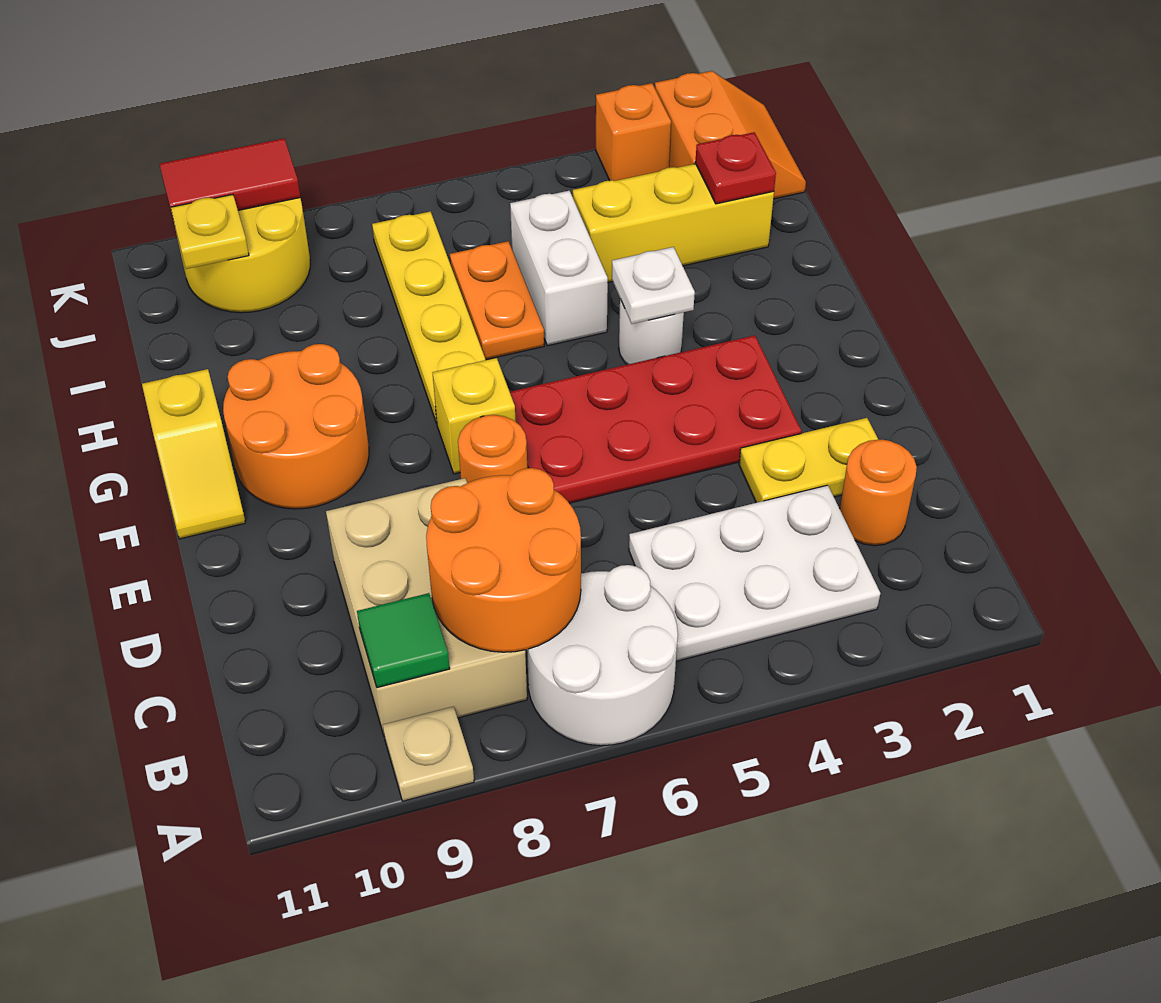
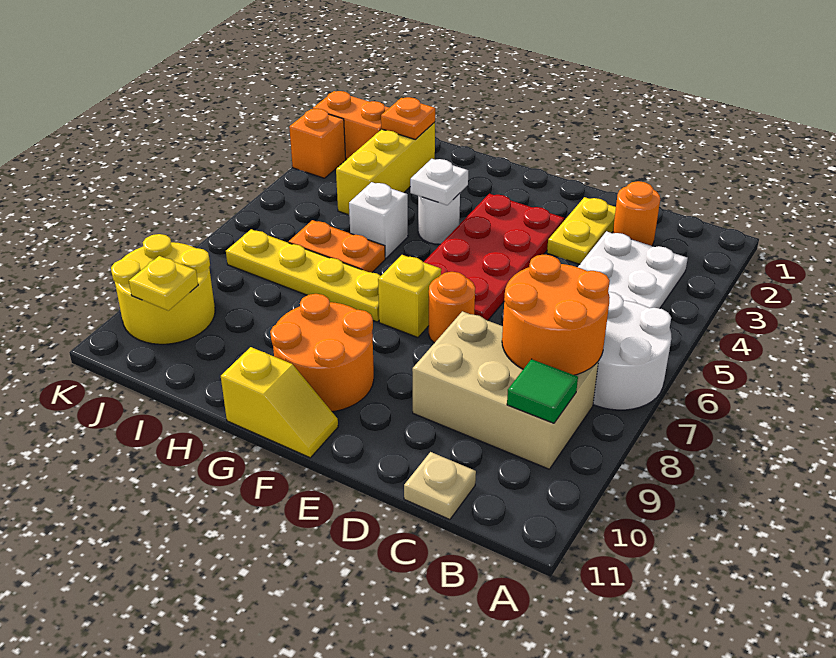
tan plate A9 level 1 -> tan plate C11 level 1
white brick H5:I5 level 1 -> white brick H5 level 1
red plate I2 level 2 -> orange plate I2 level 2
red tile K9:K10 level 2 -> none

